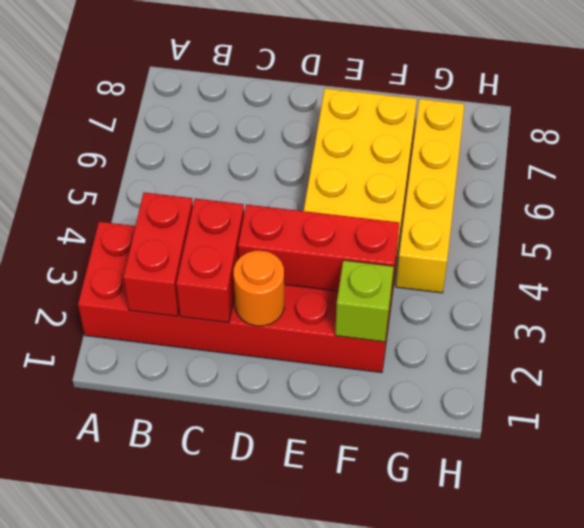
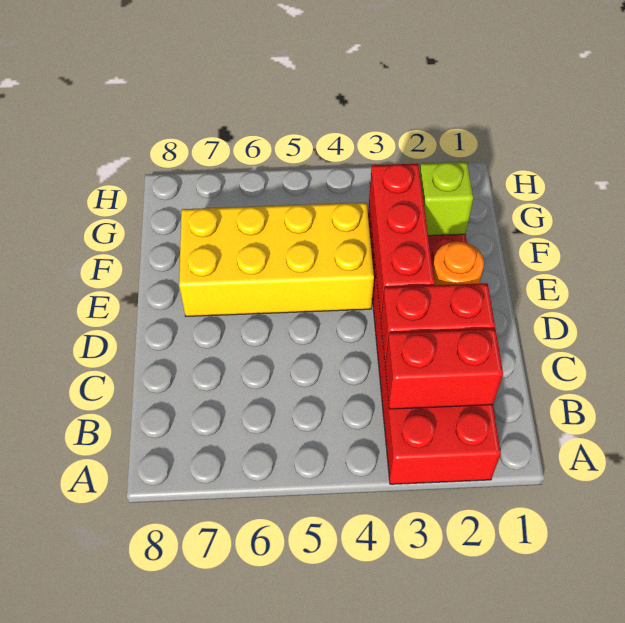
yellow brick G4:G7 level 1 -> none

